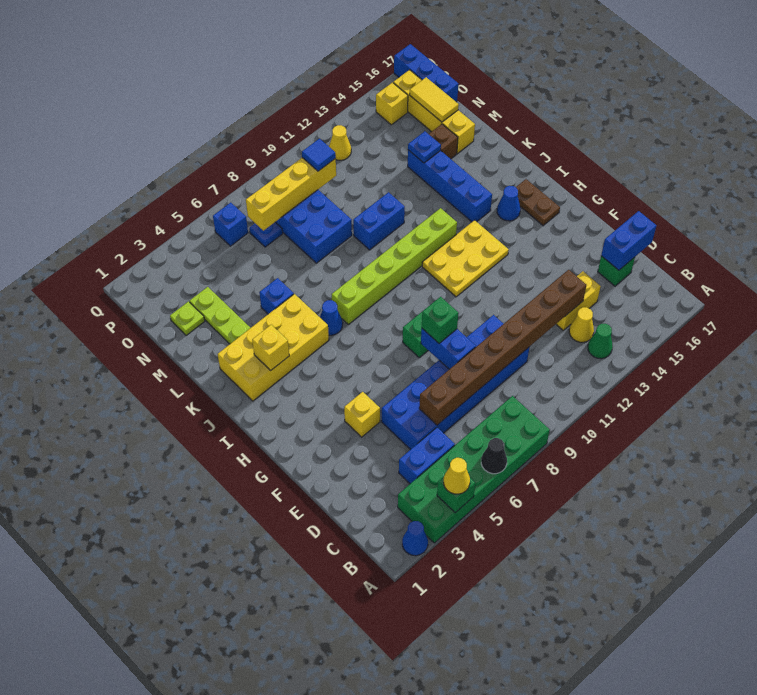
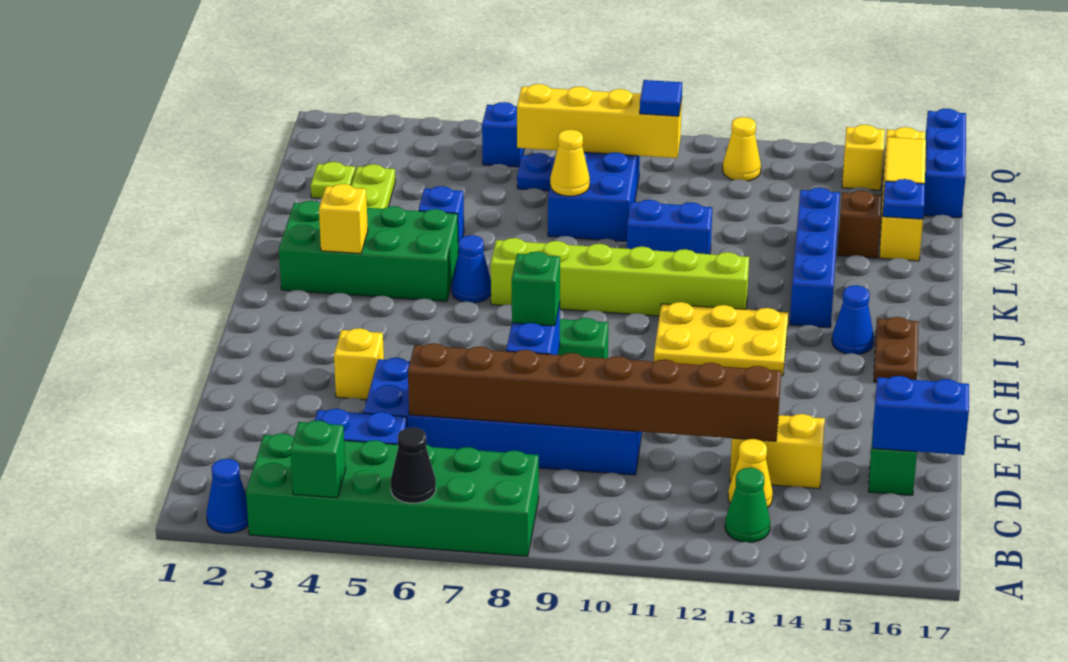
yellow cone A4 level 3 -> yellow cone M8 level 2
yellow brick J2:K5 level 1 -> green brick J2:K5 level 1
blue plate M14 level 2 -> blue plate M16 level 2

